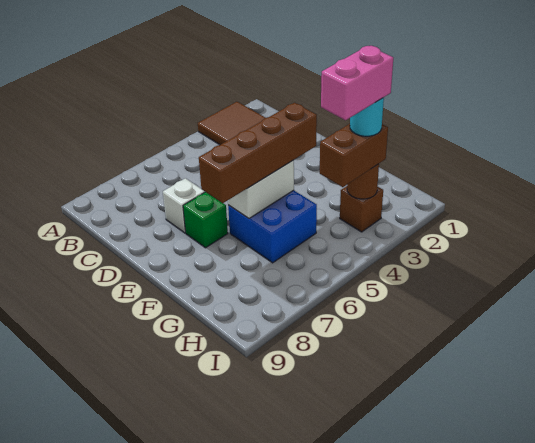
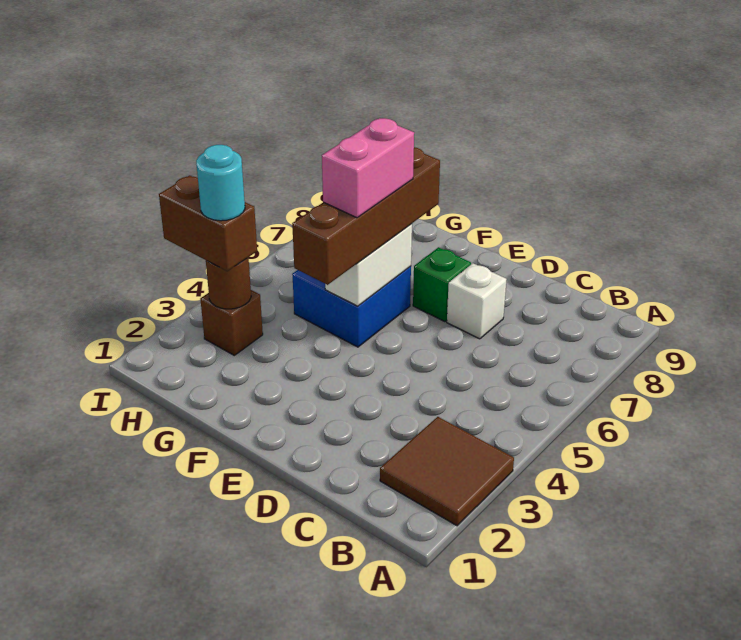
brown brick H3:H4 level 3 -> brown brick H3:I3 level 3
pink brick H3:H4 level 5 -> pink brick F5:F6 level 4

